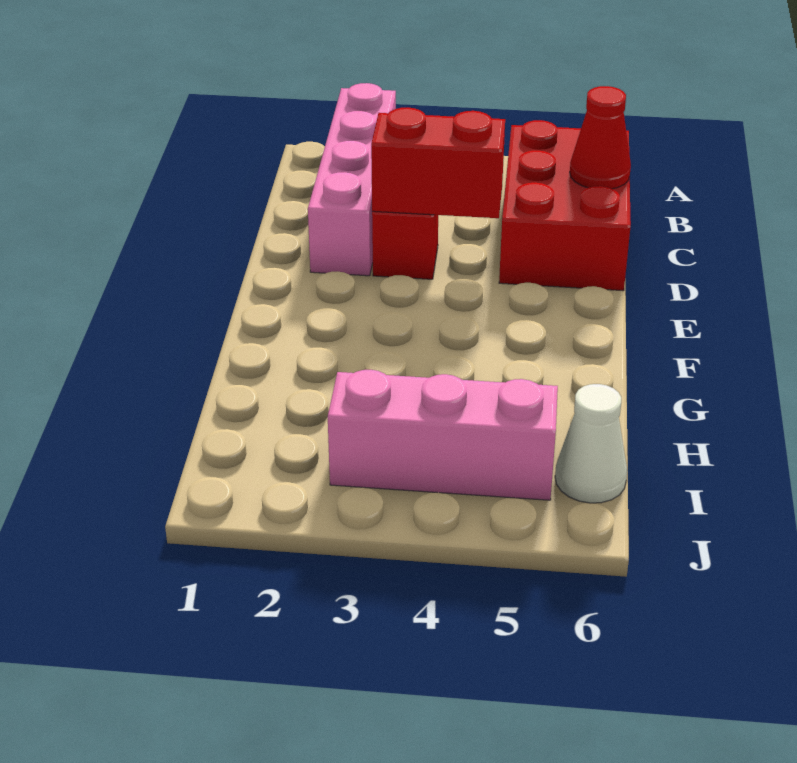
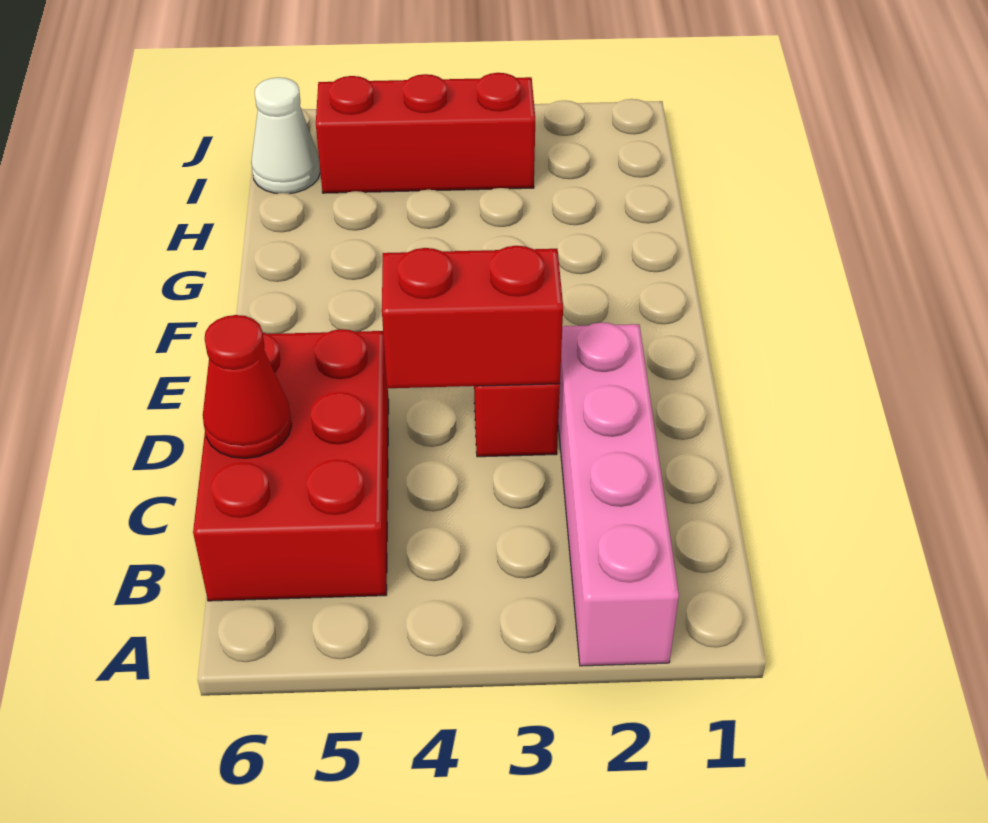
pink brick I3:I5 level 1 -> red brick I3:I5 level 1

